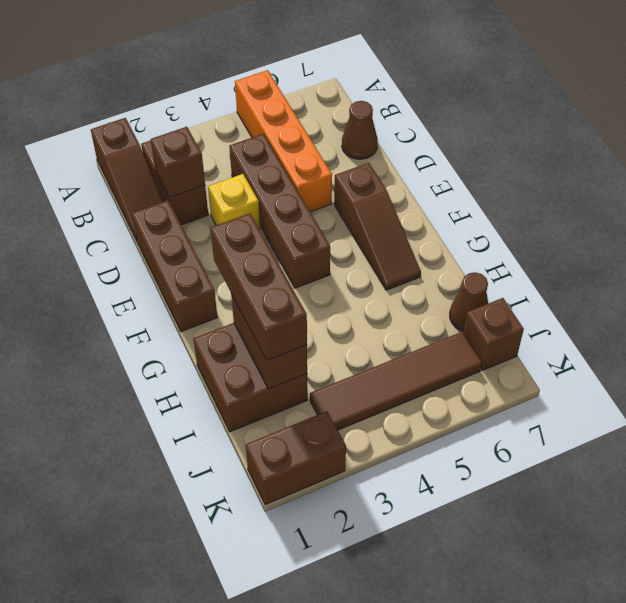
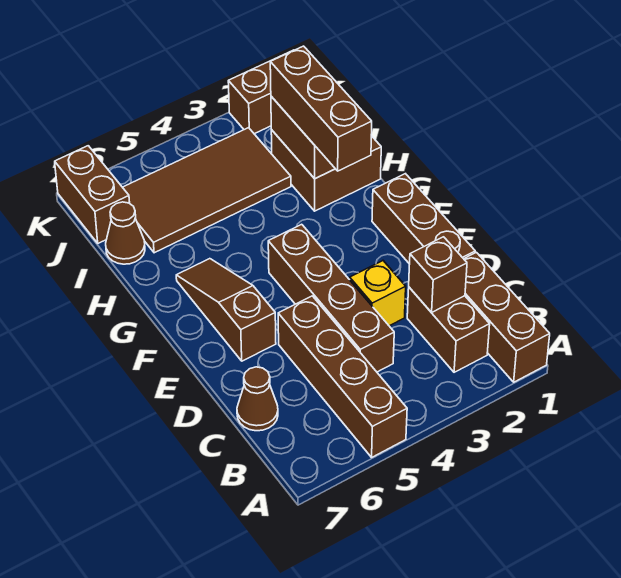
brown slope A1:C1 level 1 top A -> brown brick A1:C1 level 1
orange brick A5:D5 level 1 -> brown brick A5:D5 level 1
brown tile J3:J6 level 1 -> brown tile I3:J6 level 1
brown brick J7 level 1 -> brown brick J7:K7 level 1

